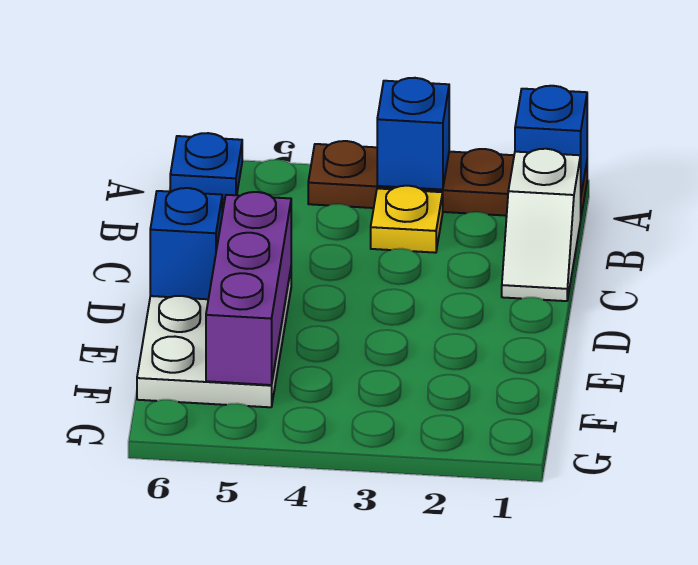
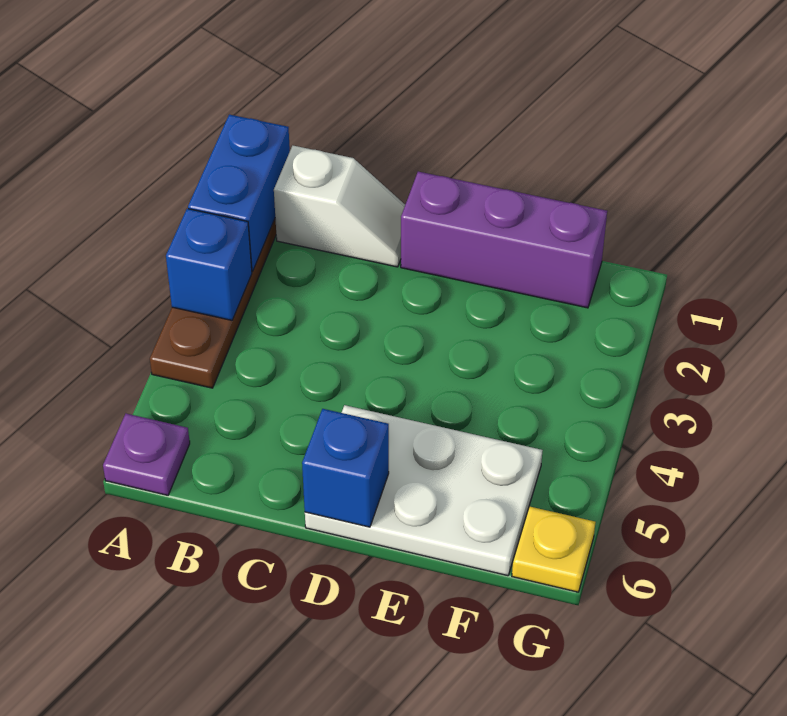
blue brick A1 level 2 -> blue brick A1:A2 level 2
blue plate A6 level 1 -> purple plate A6 level 1
yellow plate B3 level 1 -> yellow plate G6 level 1
purple brick D5:F5 level 2 -> purple brick D1:F1 level 1

